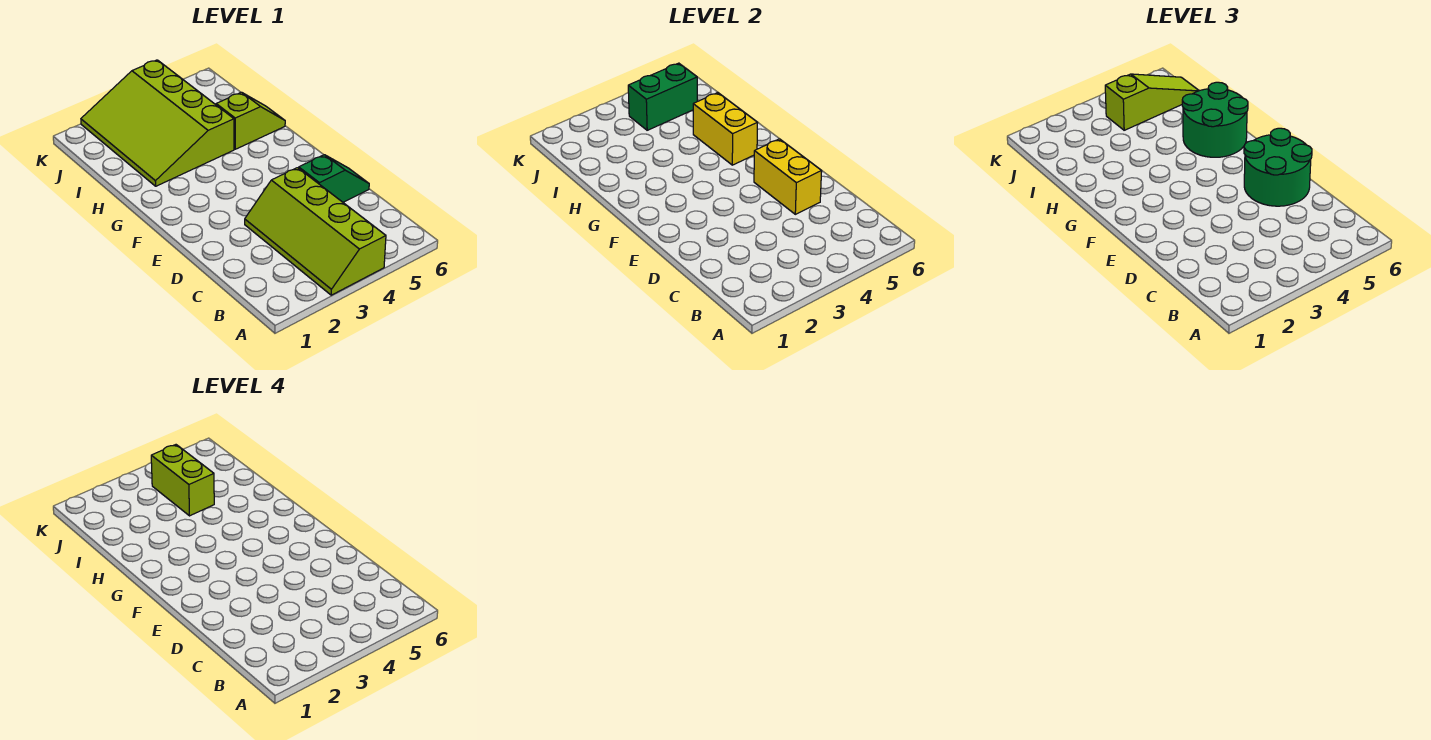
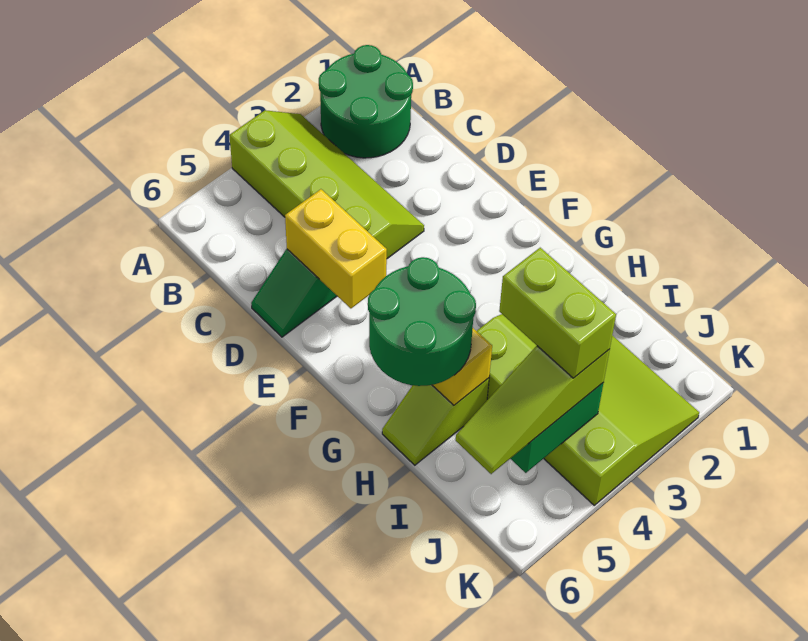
green round brick D5:E6 level 3 -> green round brick A1:B2 level 1

